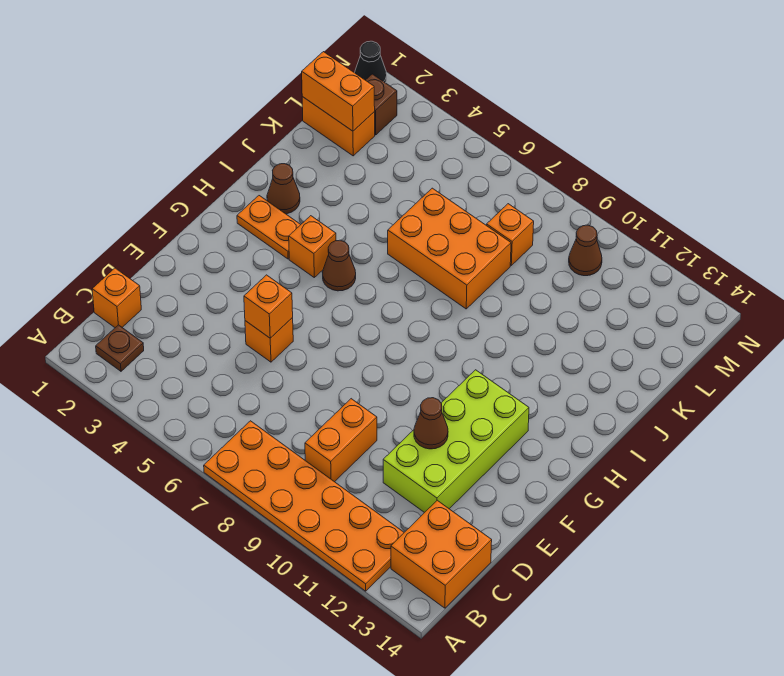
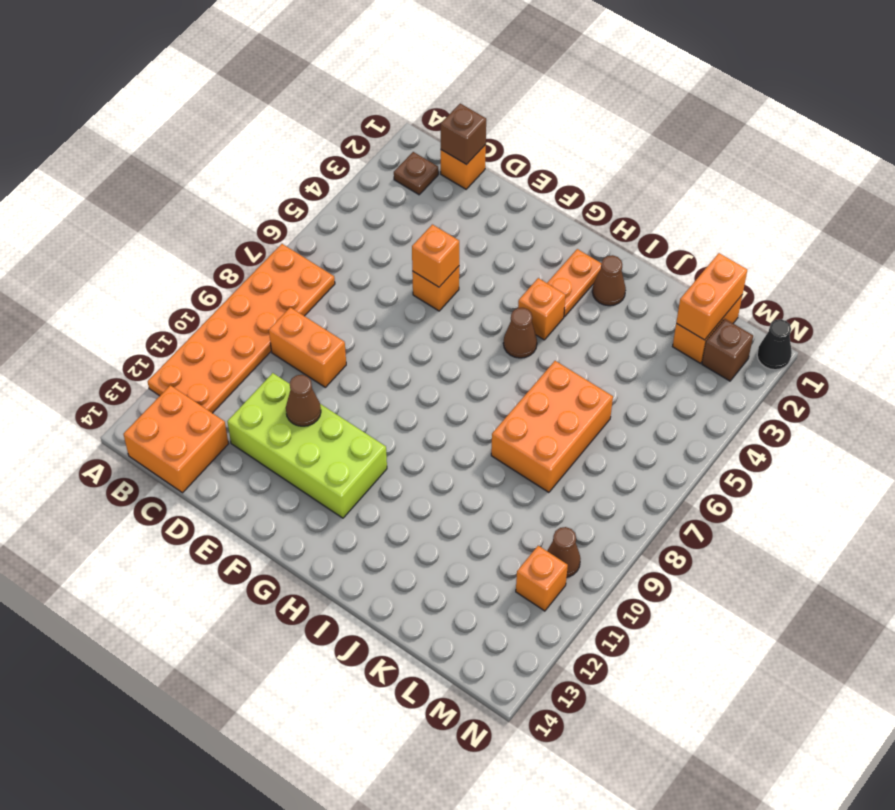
none -> brown brick C1 level 2
orange brick L8 level 1 -> orange brick M11 level 1

